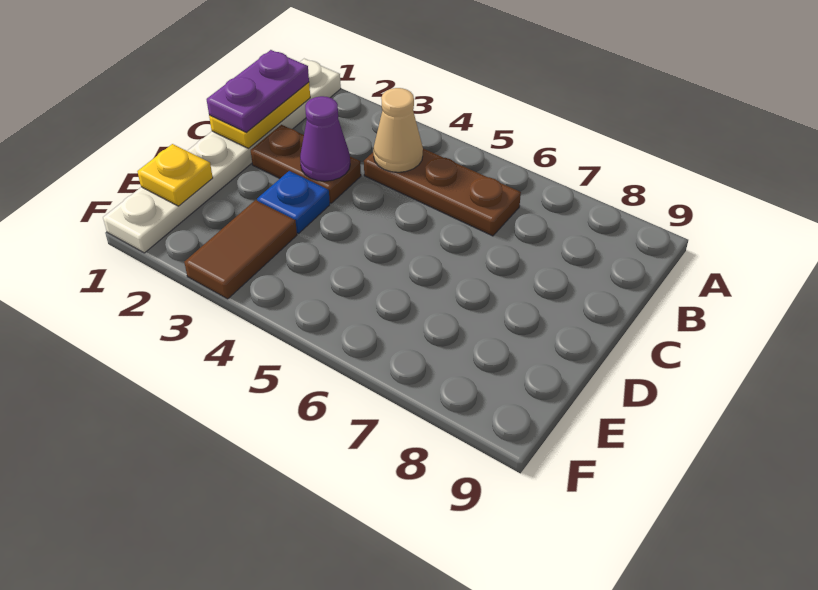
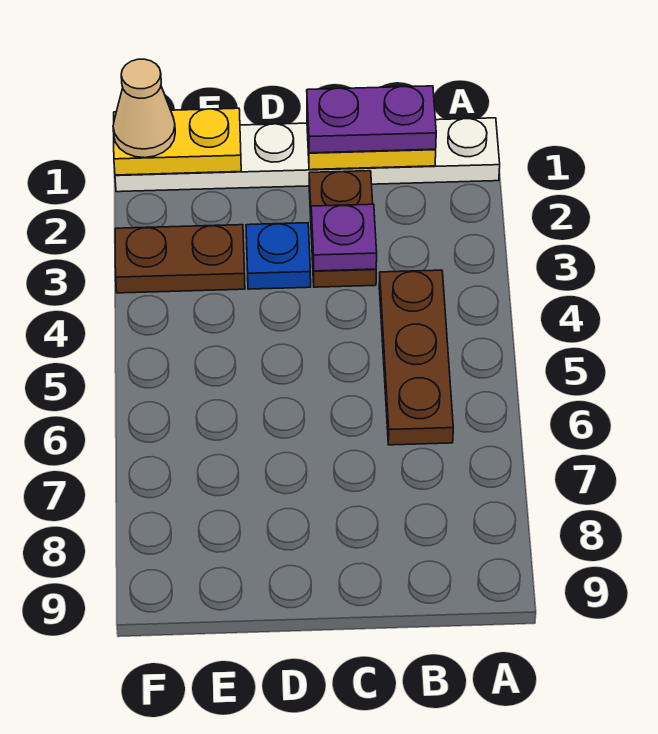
tan cone B4 level 2 -> tan cone F1 level 3
purple cone C3 level 2 -> purple plate C3 level 2
yellow plate E1 level 2 -> yellow plate E1:F1 level 2
brown tile E3:F3 level 1 -> brown plate E3:F3 level 1

